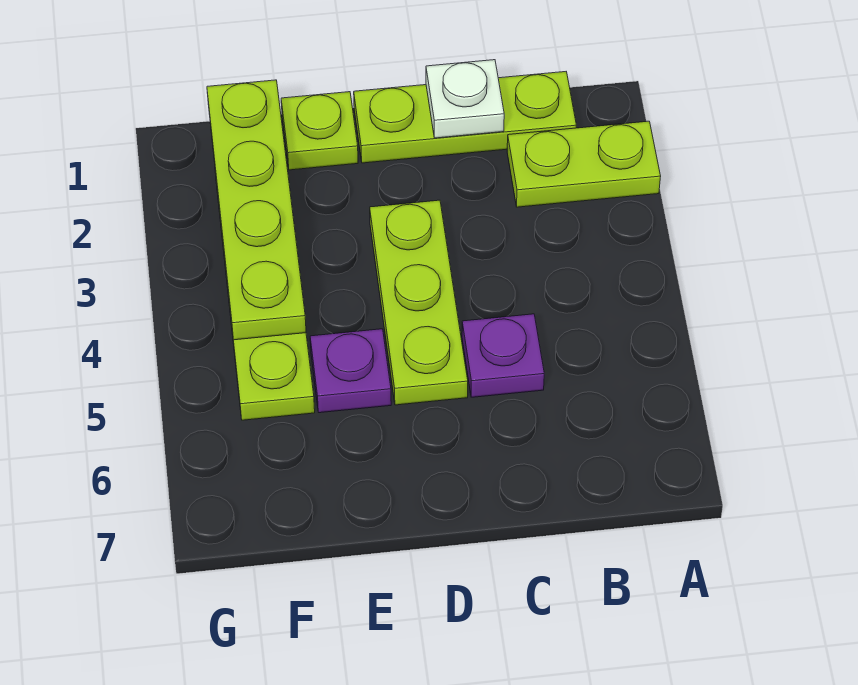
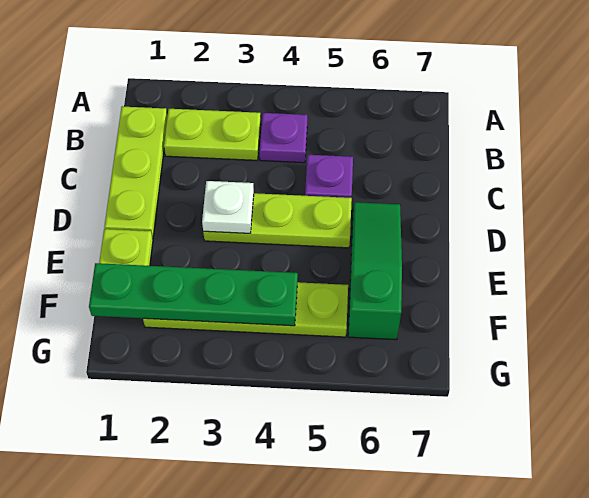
lime plate A2:B2 level 1 -> lime plate B2:B3 level 1
white plate C1 level 2 -> white plate D3 level 2
none -> green slope D6:F6 level 1 top F
purple plate E5 level 1 -> purple plate B4 level 1
lime plate F1:F4 level 2 -> green plate F1:F4 level 2

